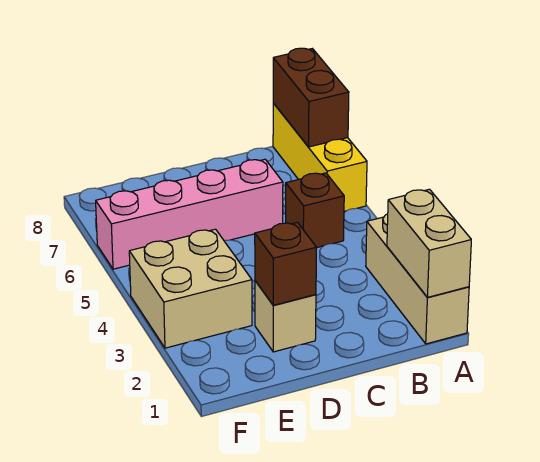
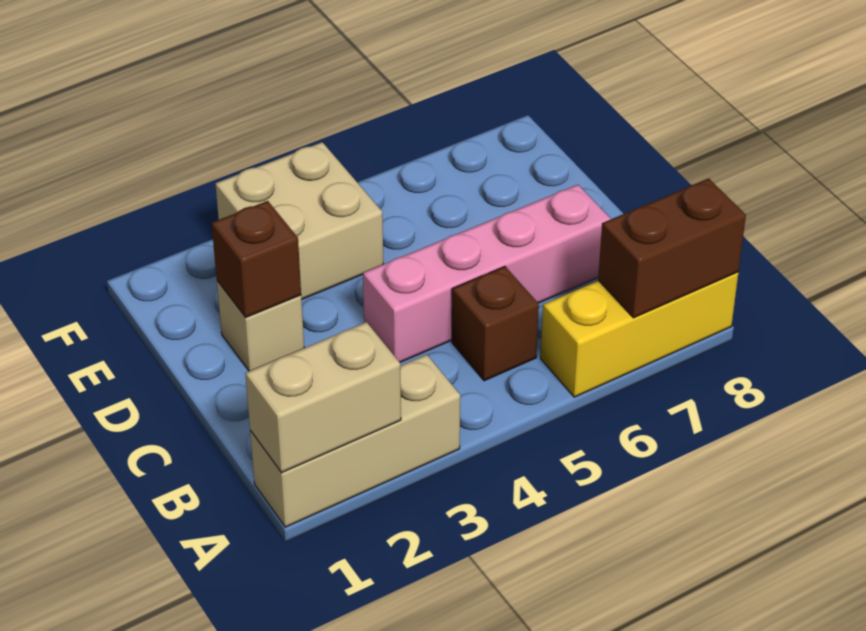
pink brick C6:F6 level 1 -> pink brick C4:C7 level 1

